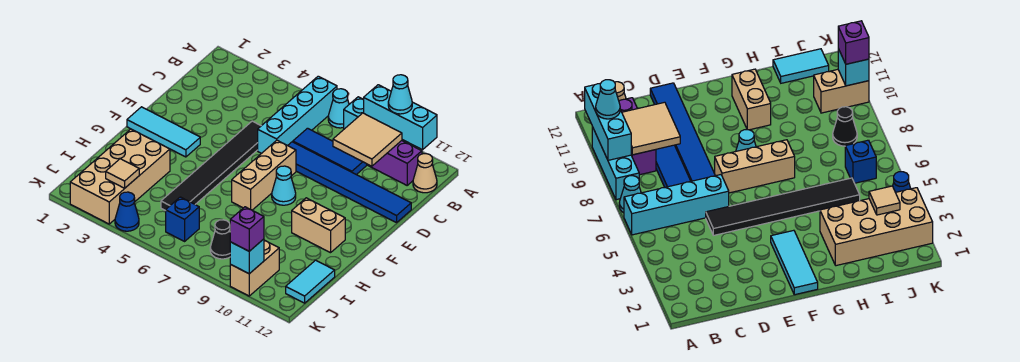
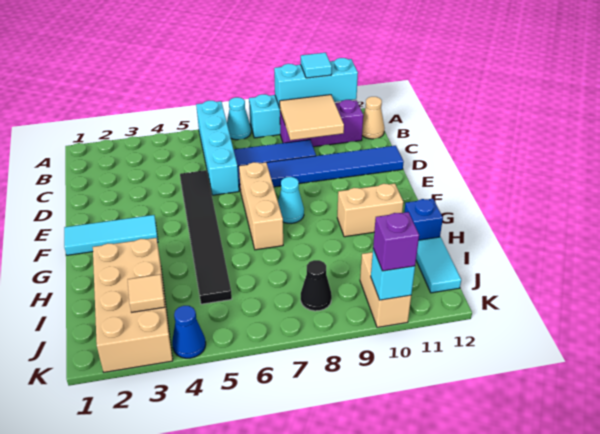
cyan cone A10 level 3 -> cyan tile A10 level 3
blue brick J6 level 1 -> blue brick H12 level 1

